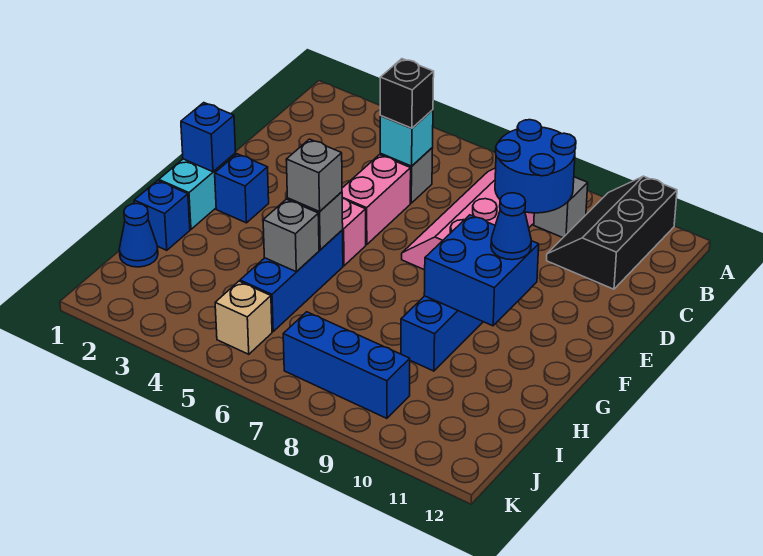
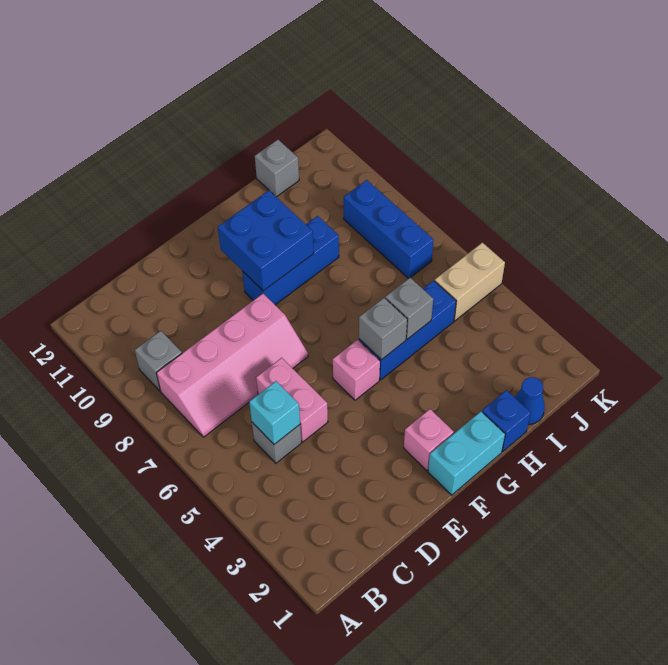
black slope A10:C11 level 1 top 11 -> none
blue round brick B8:C9 level 2 -> none
black brick C5 level 3 -> none
pink brick D5:E5 level 1 -> pink brick D5:D6 level 1
blue brick F1 level 2 -> none
blue brick F2 level 1 -> pink brick F2 level 1
blue cone F10 level 3 -> none
grey brick G5 level 3 -> grey brick I12 level 1
tan brick J5 level 1 -> tan brick J5:K5 level 1

